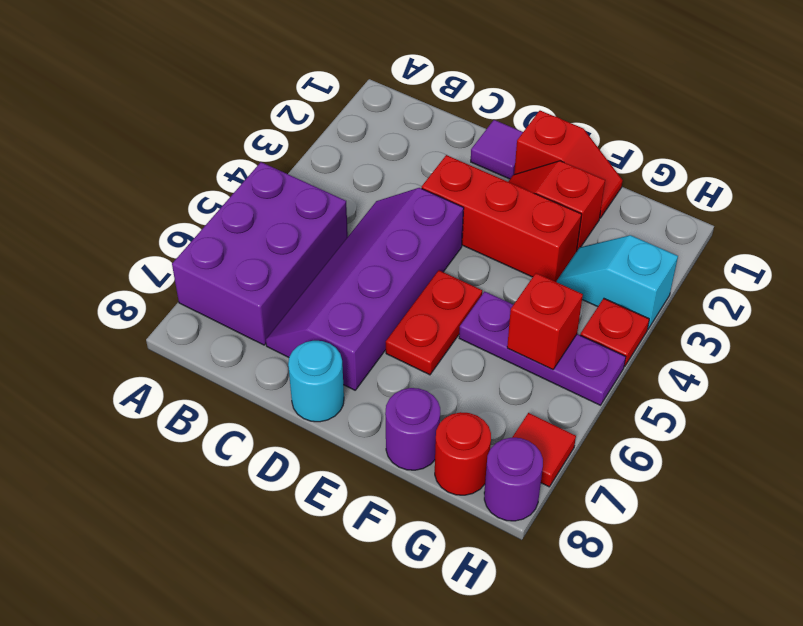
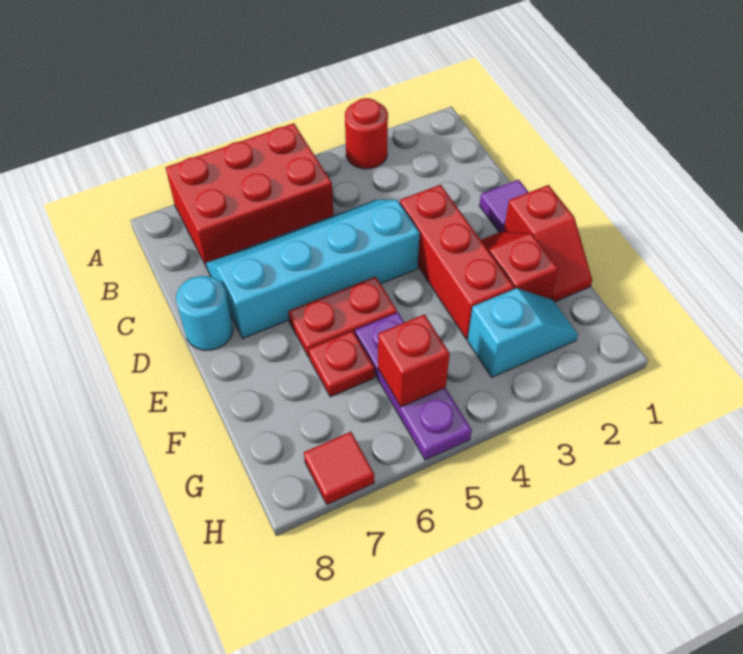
purple brick A5:B7 level 1 -> red brick A5:B7 level 1
purple slope C4:D7 level 1 top D -> cyan slope C4:D7 level 1 top D
purple round brick F8 level 1 -> none
cyan slope G3:H3 level 1 top H -> cyan slope G2:G3 level 1 top 3
red round brick G8 level 1 -> red round brick A3 level 1
red plate H4 level 1 -> red plate F6 level 1
purple round brick H8 level 1 -> none

